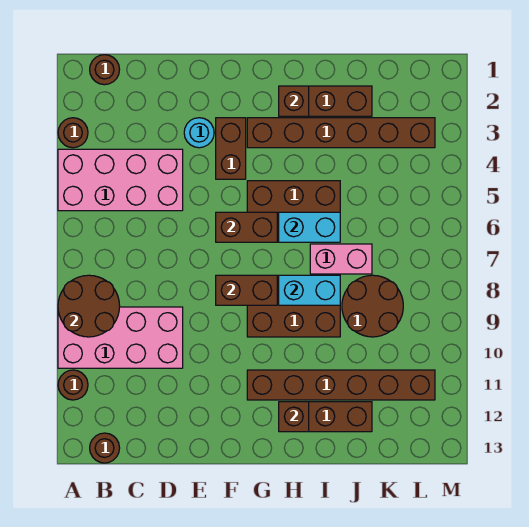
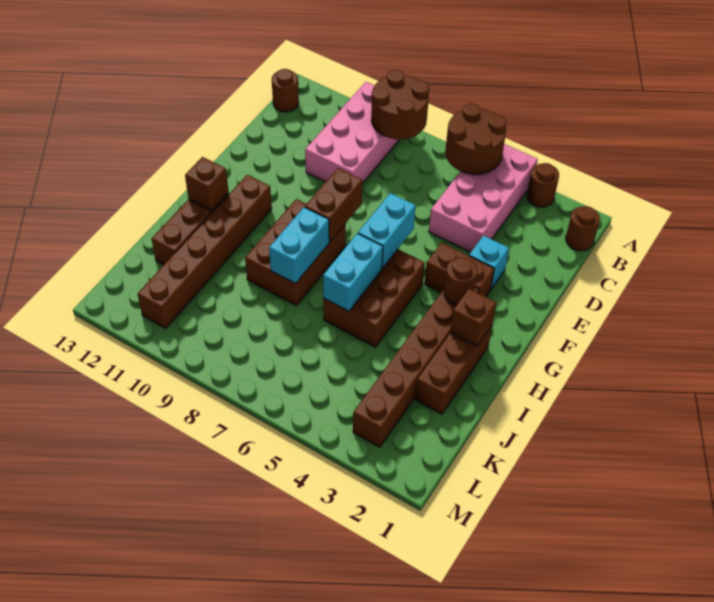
brown round brick A11 level 1 -> brown round brick G3 level 2
cyan round brick E3 level 1 -> cyan brick E3 level 1
brown brick F6:G6 level 2 -> cyan brick F6:G6 level 2
pink brick I7:J7 level 1 -> none
brown round brick J8:K9 level 1 -> brown round brick A5:B6 level 2

